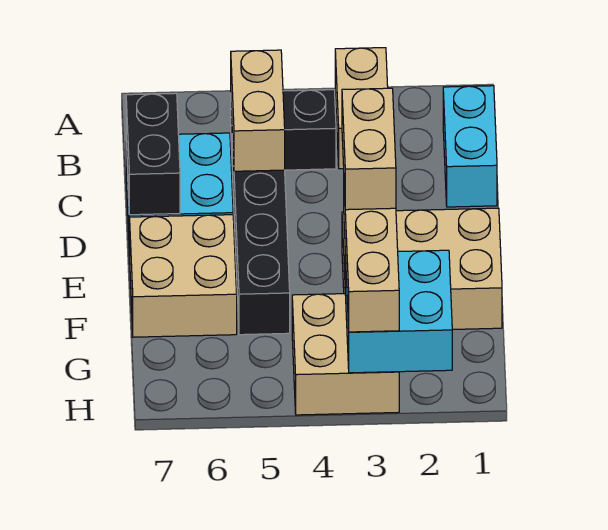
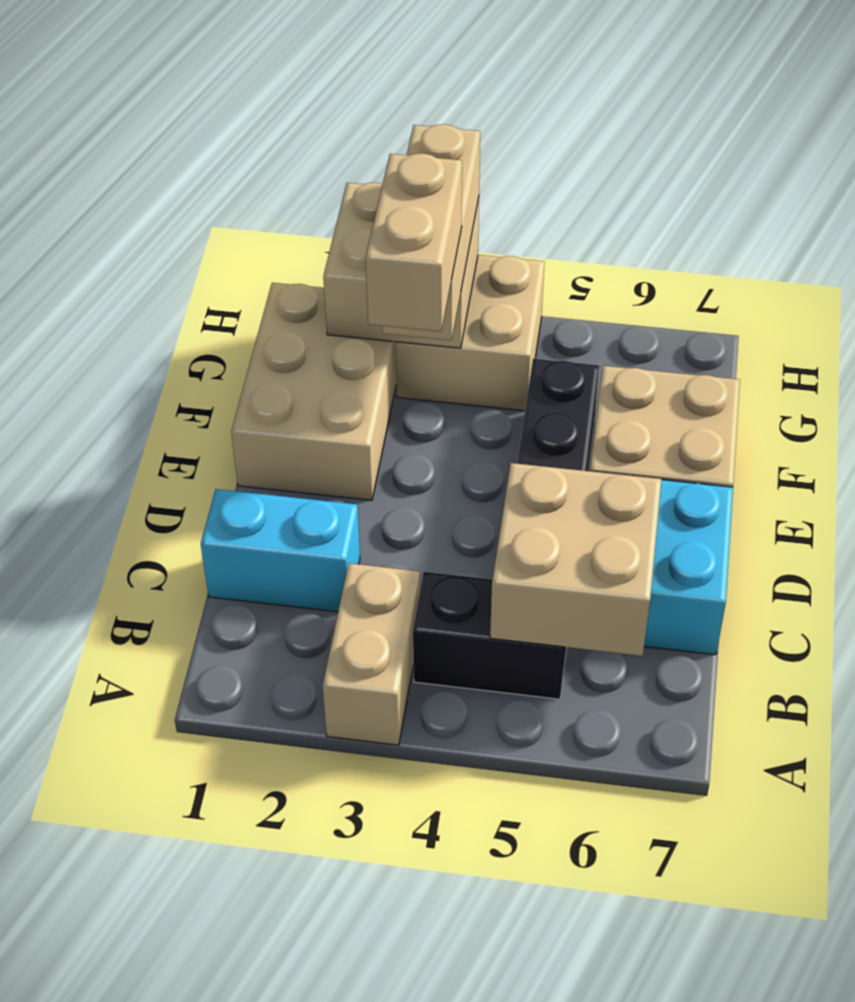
cyan brick B1:C1 level 1 -> cyan brick C1:C2 level 1
tan brick B5:C5 level 2 -> tan brick B5:C6 level 2
black brick C7:D7 level 2 -> none
tan brick E1:F3 level 1 -> tan brick E1:G2 level 1
cyan brick G2:H3 level 2 -> tan brick G2:H3 level 2

